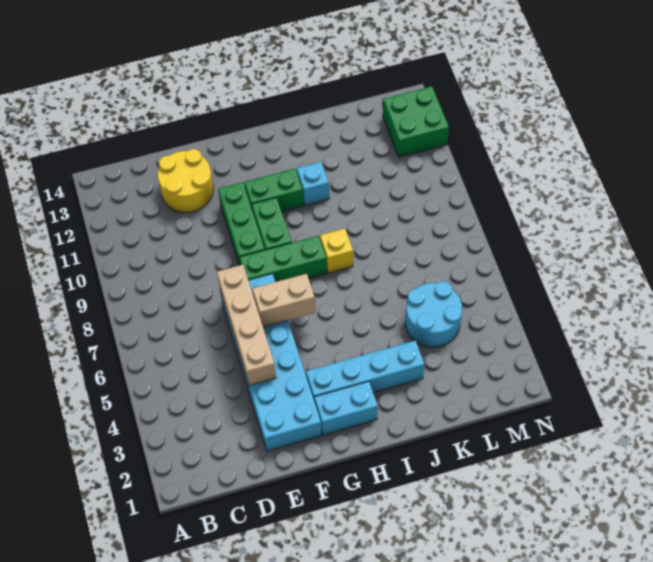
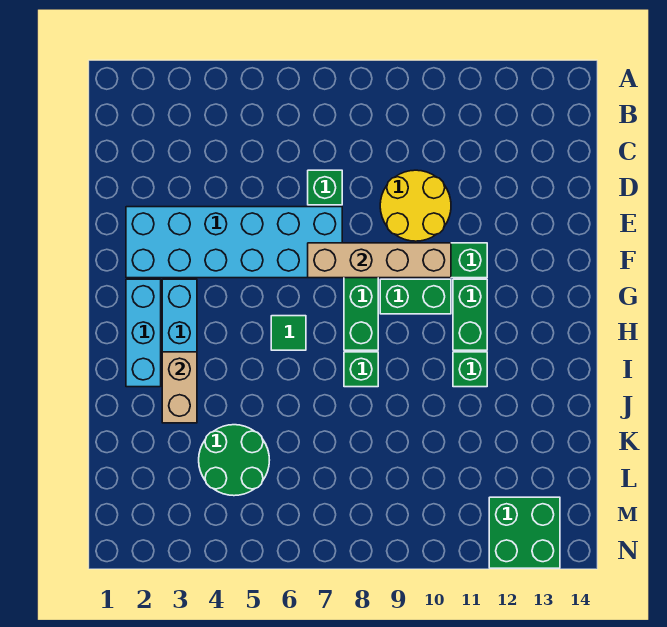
none -> green brick D7 level 1
yellow round brick D12:E13 level 1 -> yellow round brick D9:E10 level 1
tan brick E4:E7 level 2 -> tan brick F7:F10 level 2
tan brick F6:G6 level 2 -> tan brick I3:J3 level 2
cyan brick G2:H2 level 1 -> cyan brick G2:I2 level 1
none -> green tile H6 level 1
yellow brick I8 level 1 -> green brick I8 level 1
cyan brick I11 level 1 -> green brick I11 level 1
cyan round brick K4:L5 level 1 -> green round brick K4:L5 level 1

